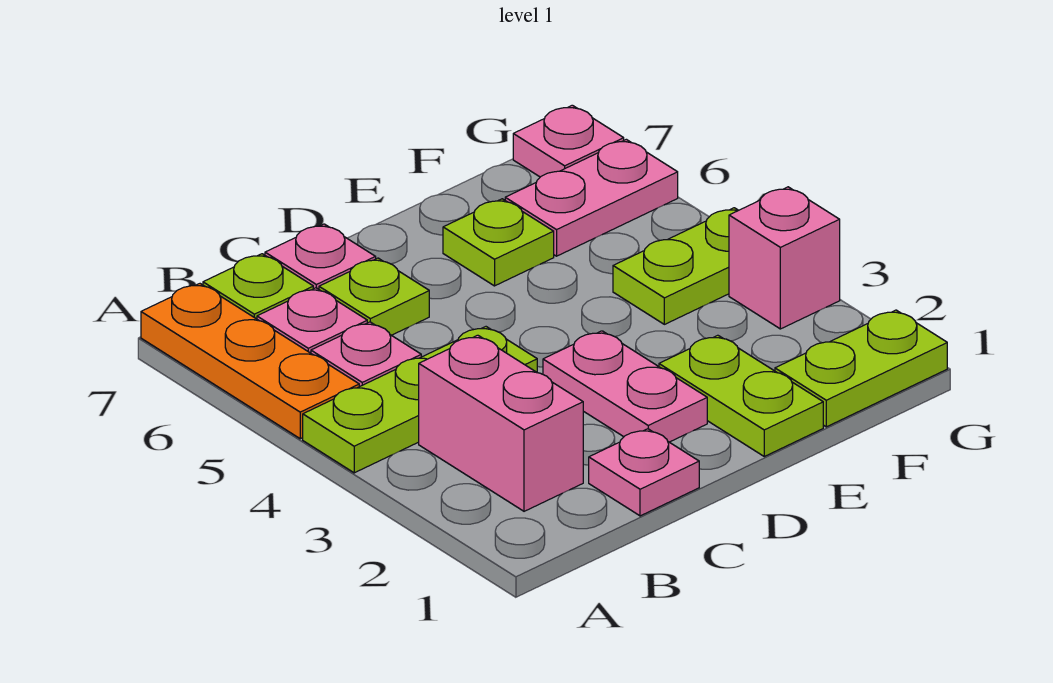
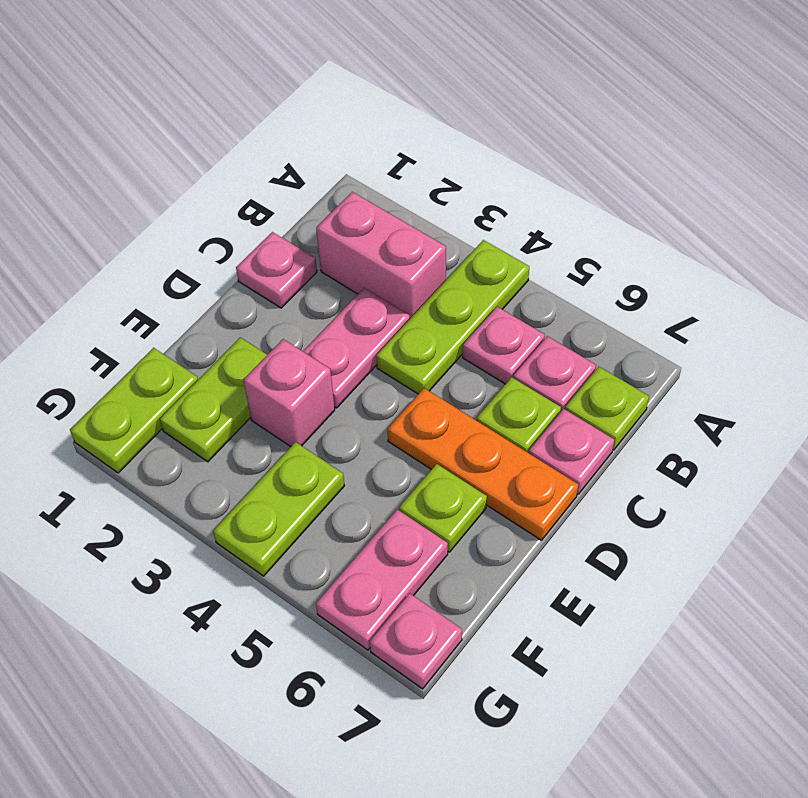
orange plate A5:A7 level 1 -> orange plate D5:D7 level 1
pink plate D2:D3 level 1 -> pink plate C3:D3 level 1
lime plate E1:E2 level 1 -> lime plate E2:F2 level 1
pink brick G3 level 1 -> pink brick E3 level 1

